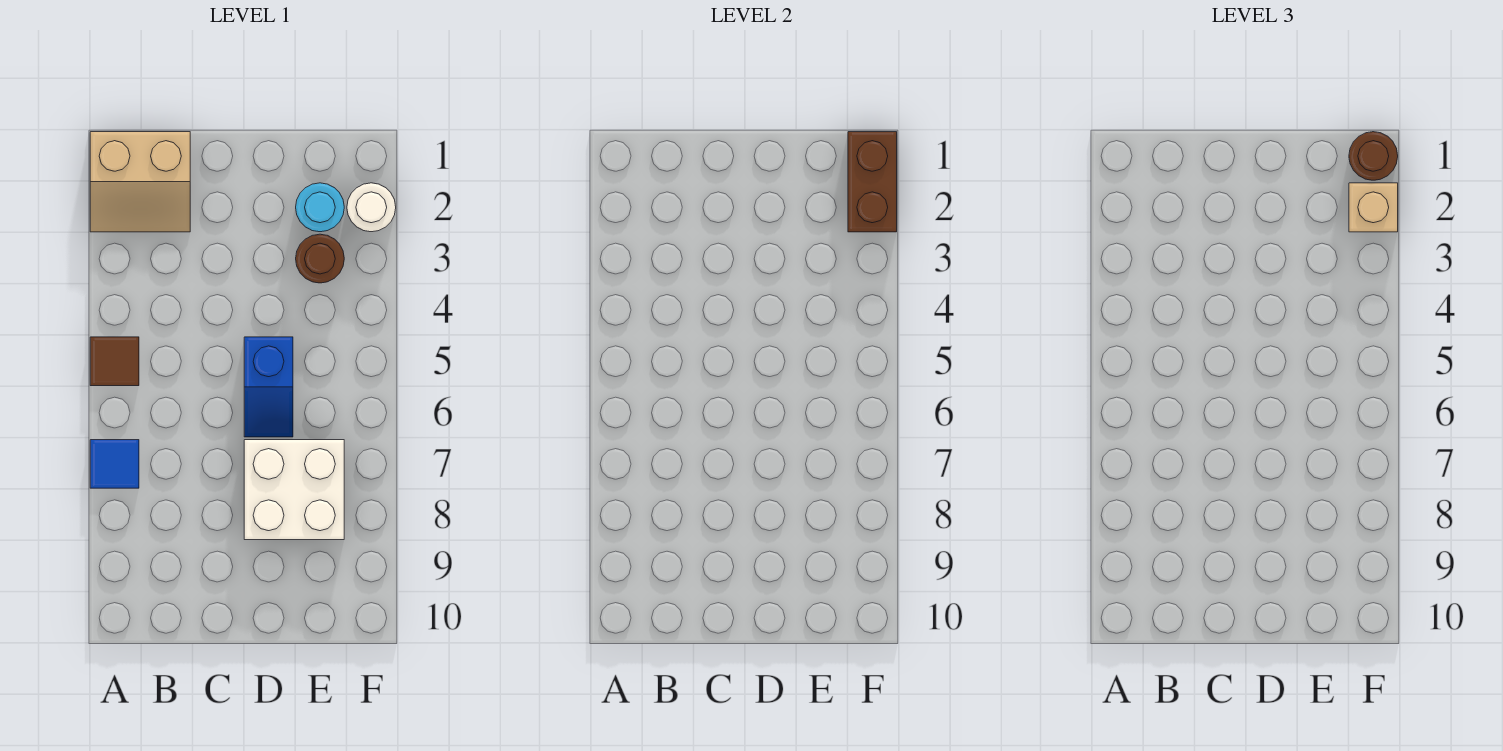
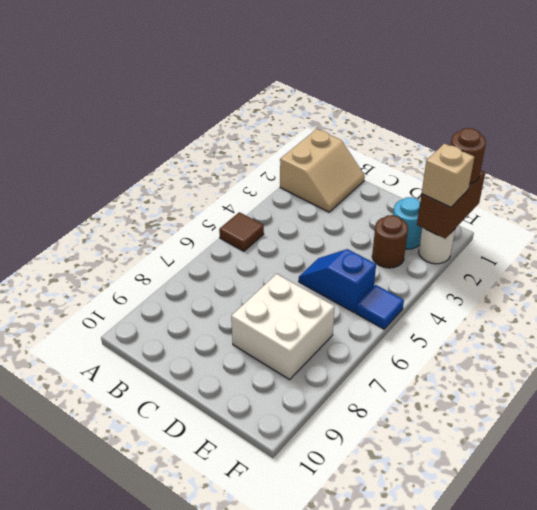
tan slope A1:B2 level 1 top 1 -> tan slope A1:B2 level 1 top A
blue tile A7 level 1 -> blue tile F5 level 1
blue slope D5:D6 level 1 top 5 -> blue slope D5:E5 level 1 top E

